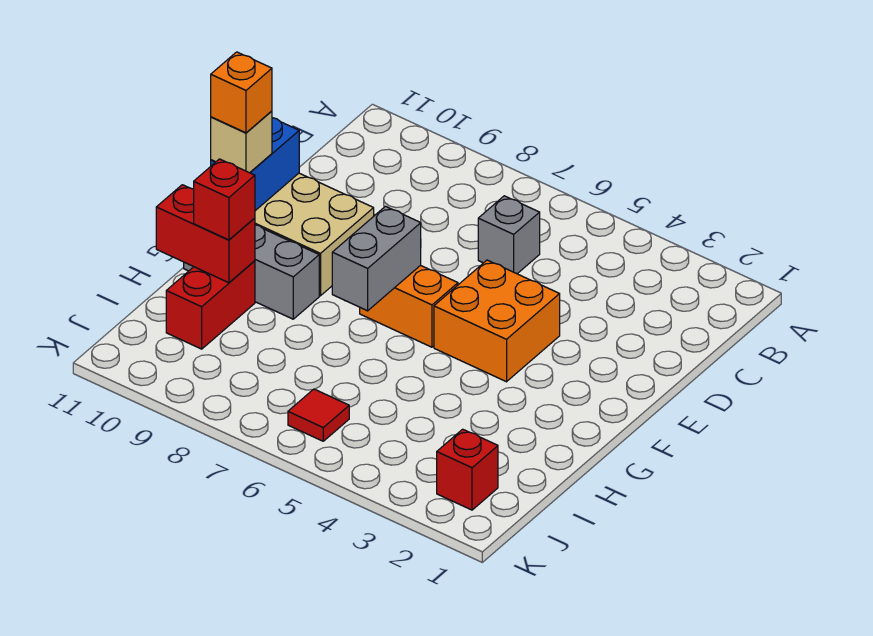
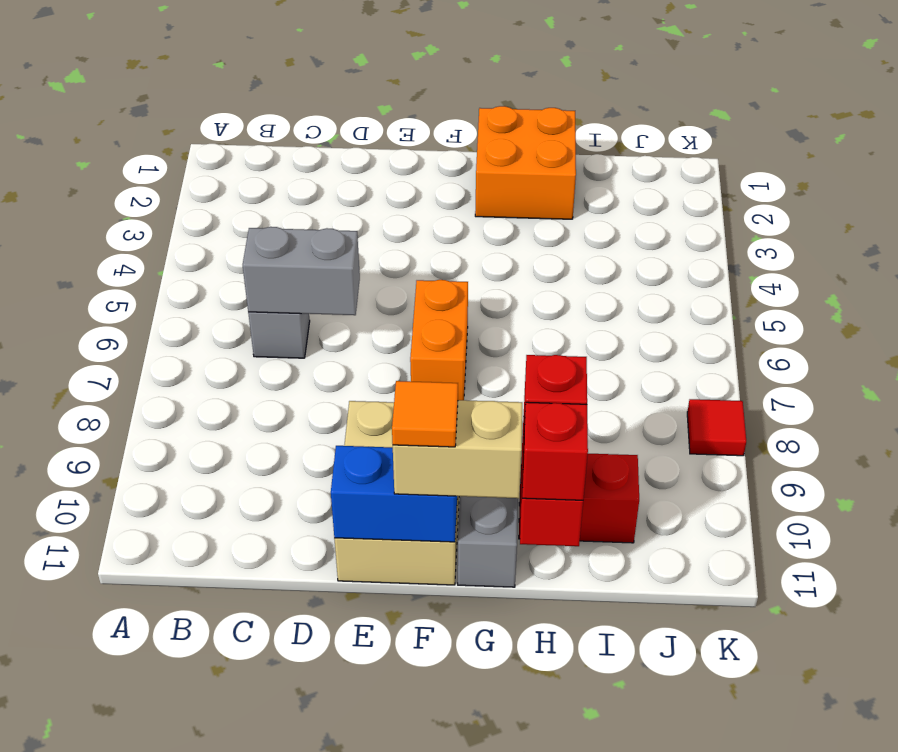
orange brick E4:F5 level 1 -> orange brick G1:H2 level 1
grey brick F7:G7 level 2 -> grey brick C6:D6 level 2
tan brick F11 level 3 -> tan brick F11:G11 level 3
orange brick F11 level 4 -> orange tile F11 level 4
red brick J2 level 1 -> red brick H11 level 3
red tile J6 level 1 -> red tile K8 level 1

